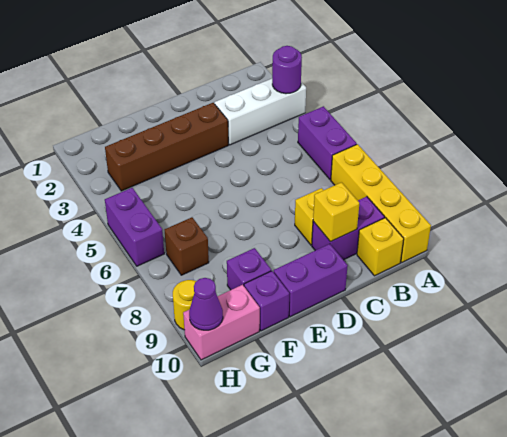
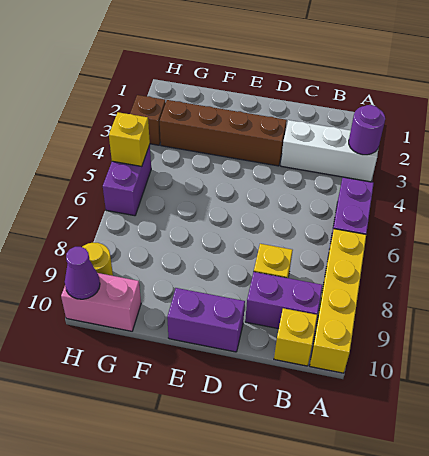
yellow brick C9 level 2 -> yellow brick H5 level 2
purple brick F9 level 1 -> none
purple brick F10 level 1 -> none
brown brick G7 level 1 -> brown brick H3 level 1

